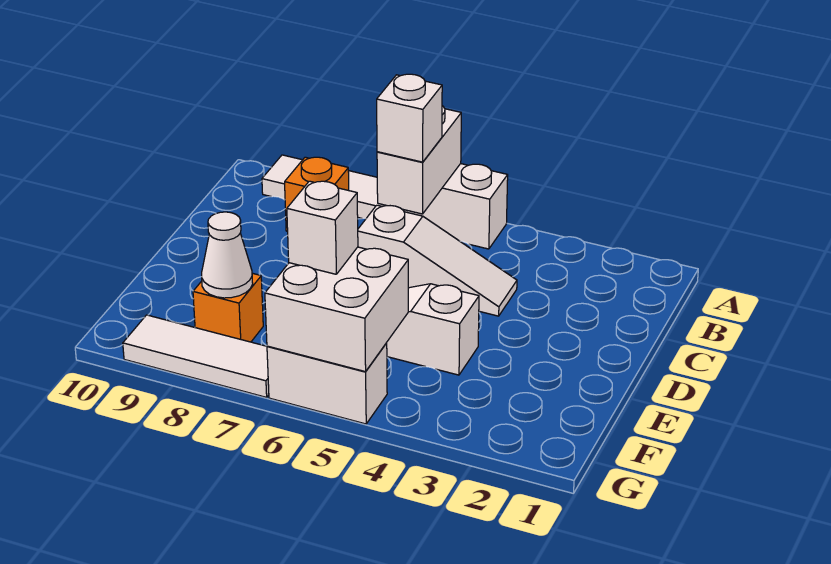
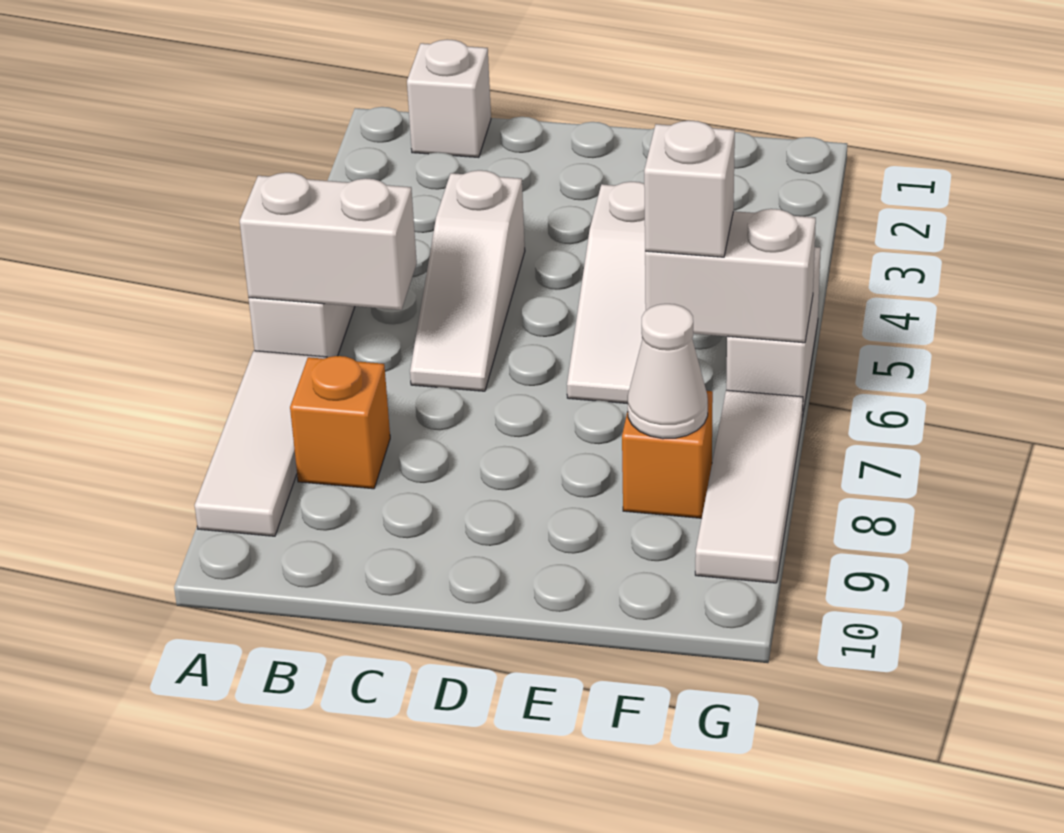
white brick B6 level 3 -> white brick B1 level 1
white slope C4:C6 level 1 top 6 -> white slope C4:C6 level 1 top 4
white brick F5:G6 level 2 -> white brick F6:G6 level 2

